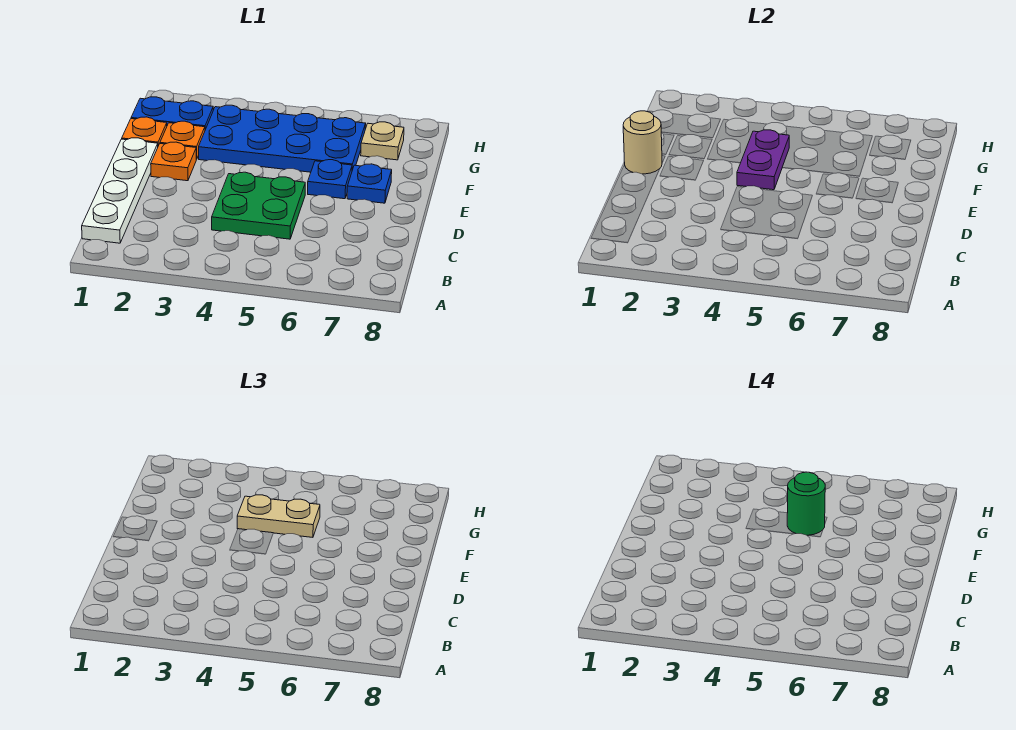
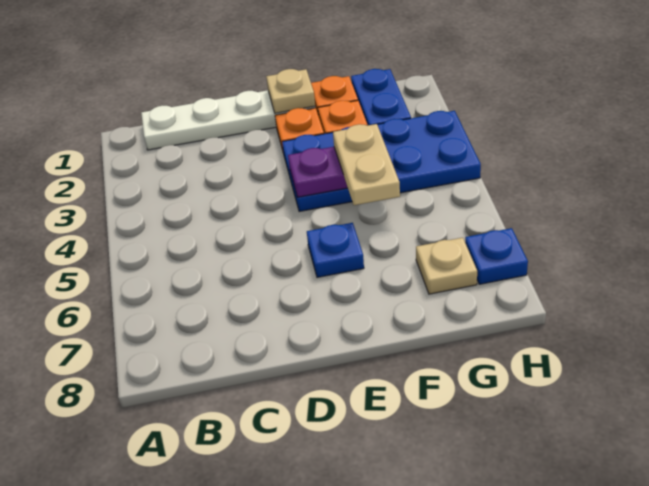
green plate C4:D5 level 1 -> none
tan round brick E1 level 2 -> tan plate E1 level 2
blue plate E7 level 1 -> blue plate H7 level 1
blue plate F3:G6 level 1 -> blue plate E3:H4 level 1
green round brick F5 level 4 -> none

